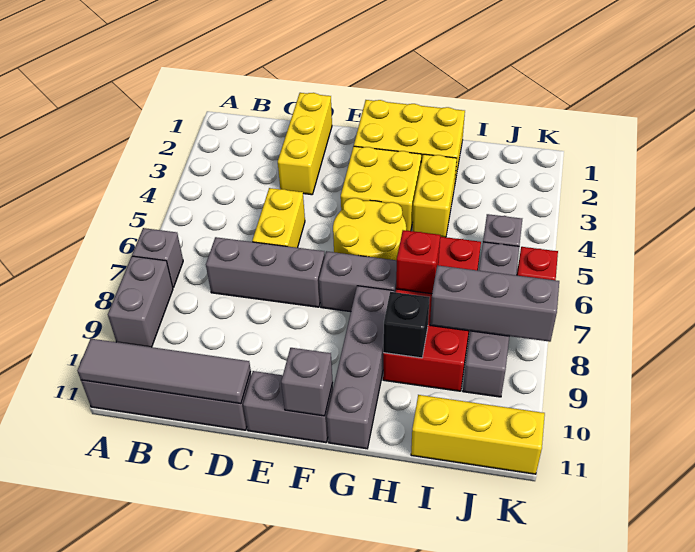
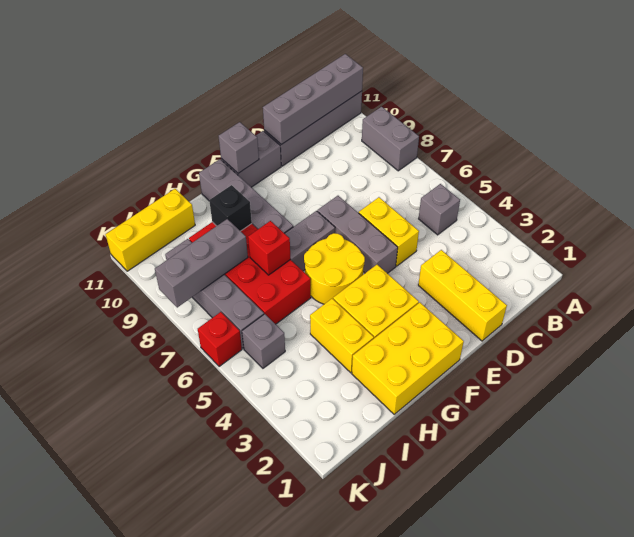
grey brick A7 level 1 -> grey brick B5 level 1
grey tile A11:D11 level 2 -> grey brick A11:D11 level 2
grey brick C7:E7 level 1 -> grey brick E5:E7 level 1

